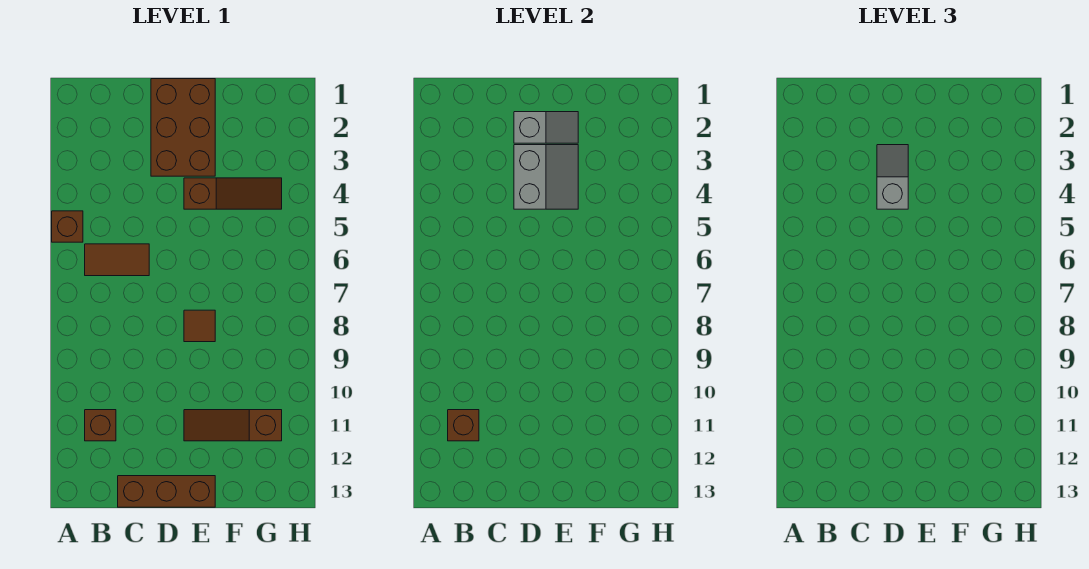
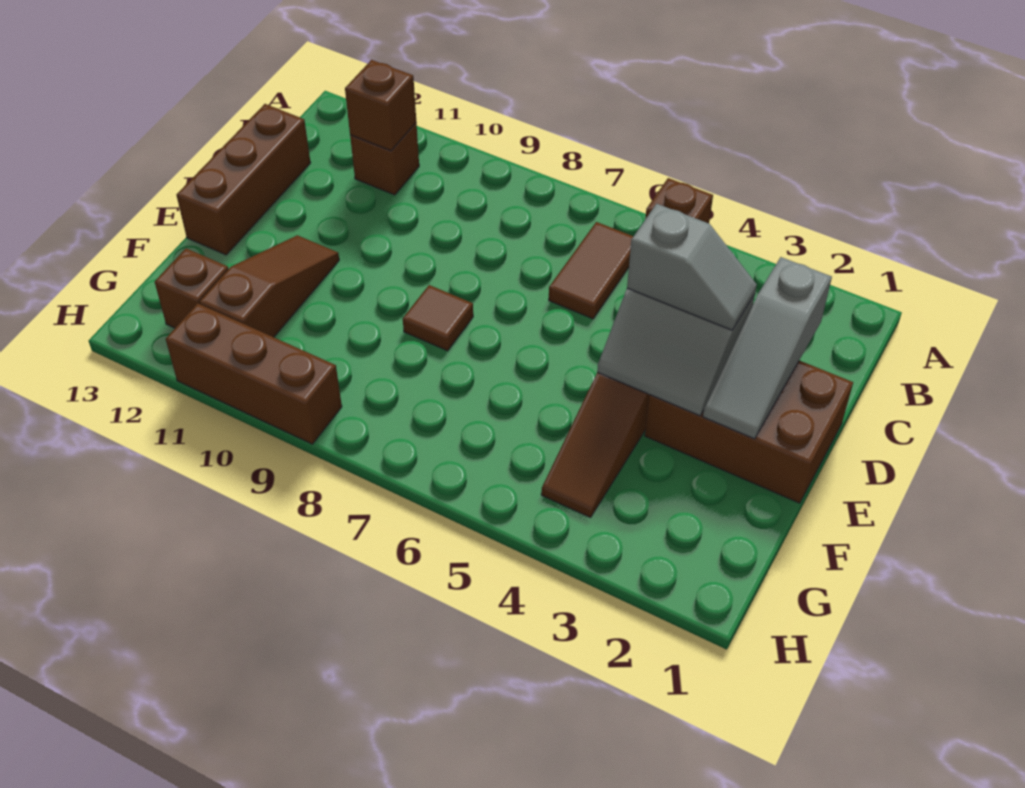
grey slope D2:E2 level 2 top D -> grey slope C2:E2 level 2 top C
none -> brown brick G12 level 1
none -> brown brick H9:H11 level 1

